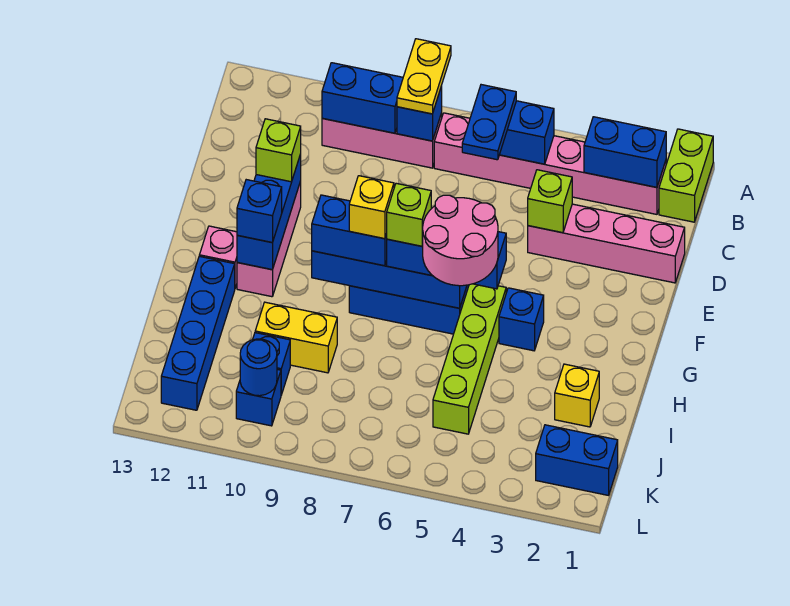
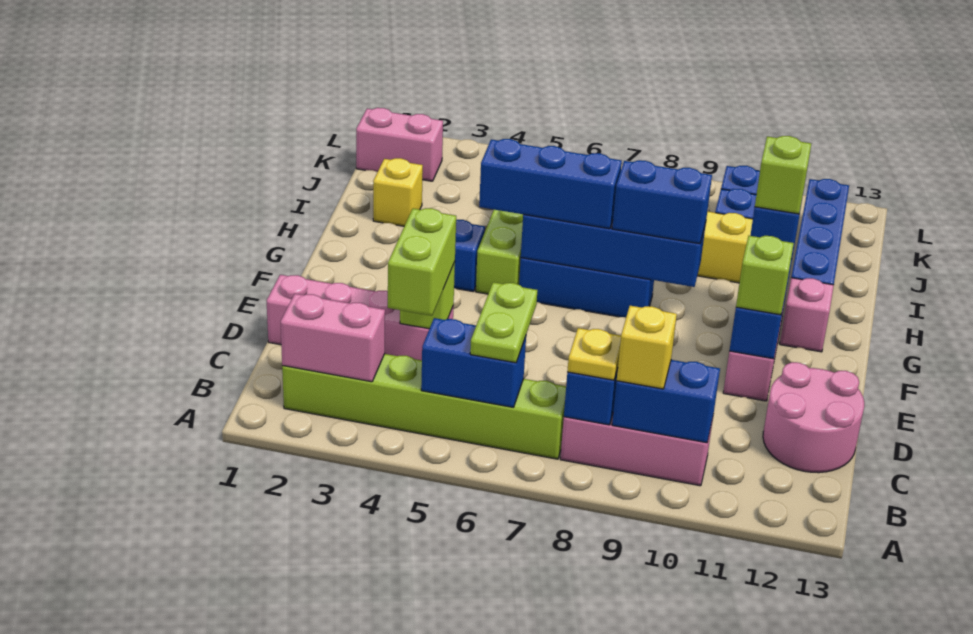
lime brick A1:B1 level 1 -> lime brick C4:D4 level 3
yellow plate A8:B8 level 3 -> yellow plate B8 level 3
pink brick B2:B7 level 1 -> lime brick B2:B7 level 1
blue brick B2:B3 level 2 -> pink brick B2:B3 level 2
blue plate B6:C6 level 3 -> lime plate B6:C6 level 3
pink round brick G5:H6 level 4 -> pink round brick C12:D13 level 1
lime brick G7 level 4 -> lime brick G11 level 4
yellow brick G8 level 4 -> yellow brick B9 level 3
blue brick K1:K2 level 1 -> pink brick K1:K2 level 1
blue round brick K10 level 2 -> none

